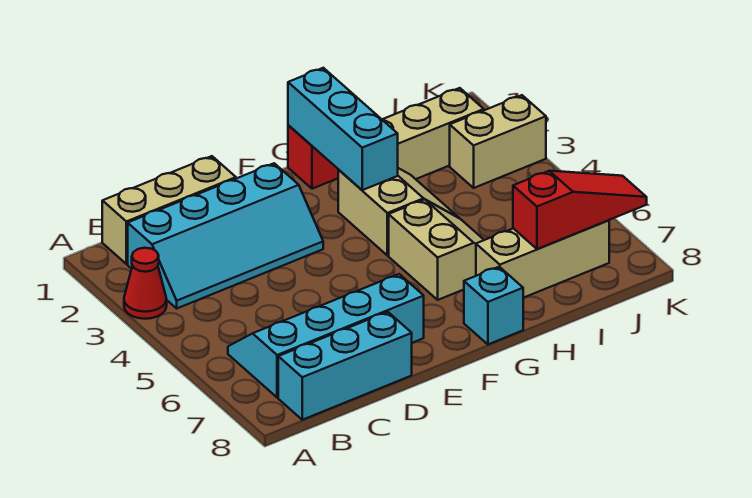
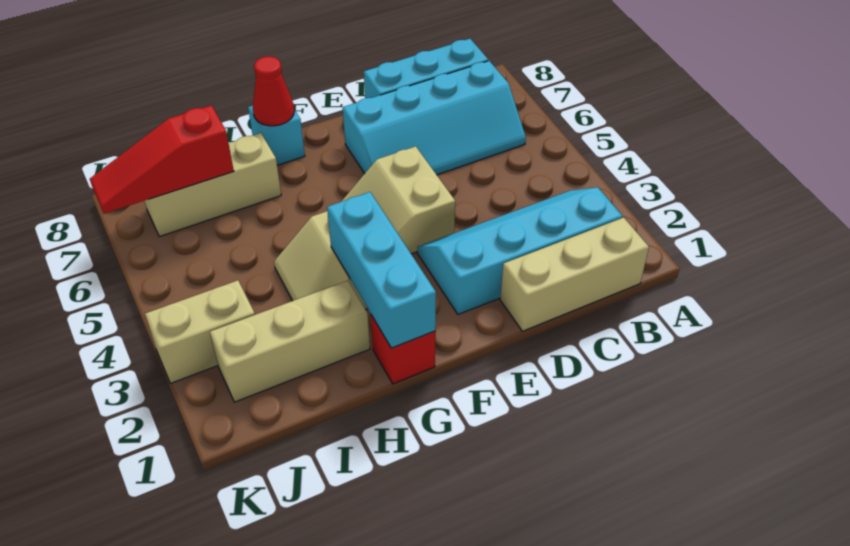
red cone A3 level 1 -> red cone G8 level 2
tan slope G5:H6 level 1 top G -> tan slope E4:F5 level 1 top E

